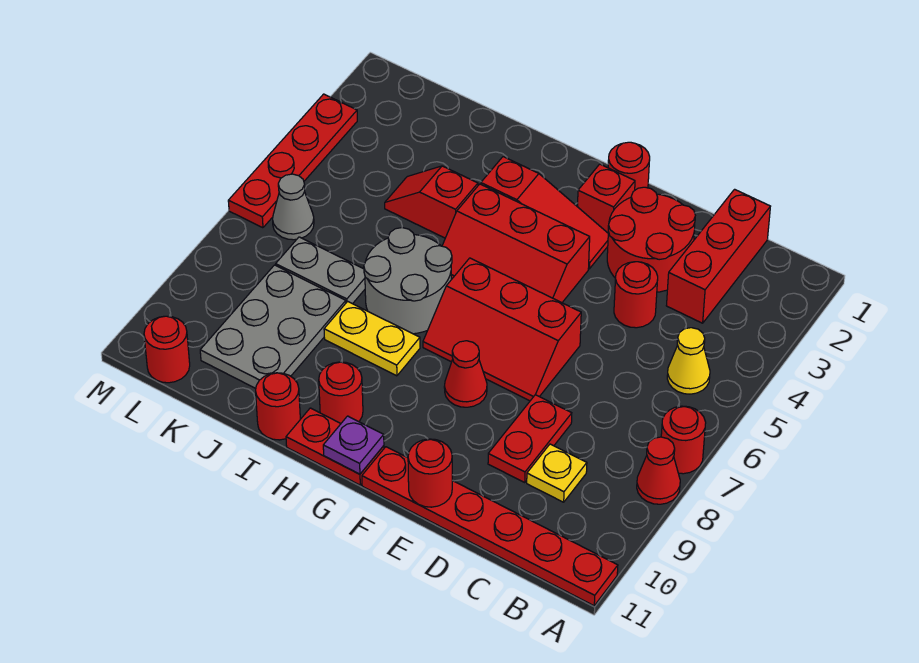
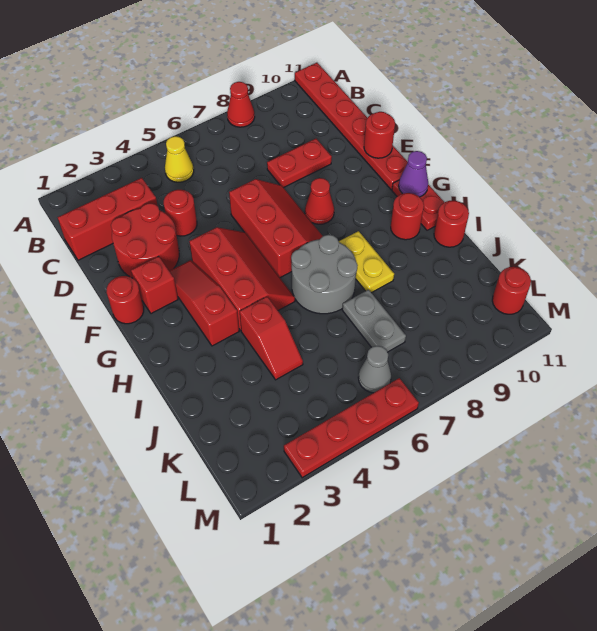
red round brick A7 level 1 -> none
yellow plate C9 level 1 -> none
purple plate G11 level 2 -> purple cone G11 level 2
grey plate J8:K10 level 1 -> none

